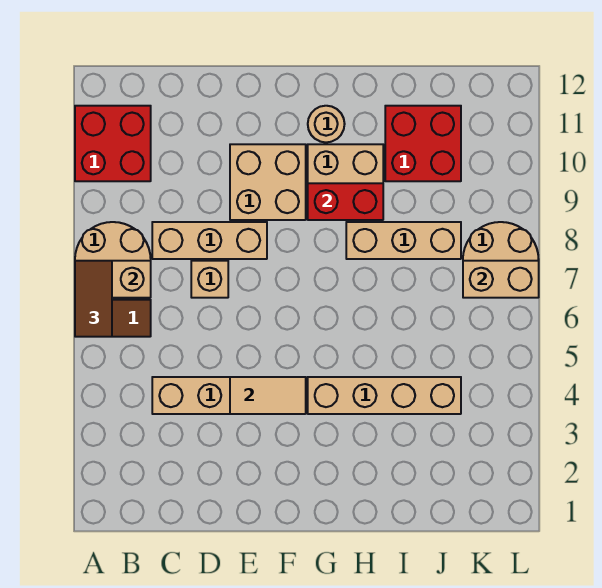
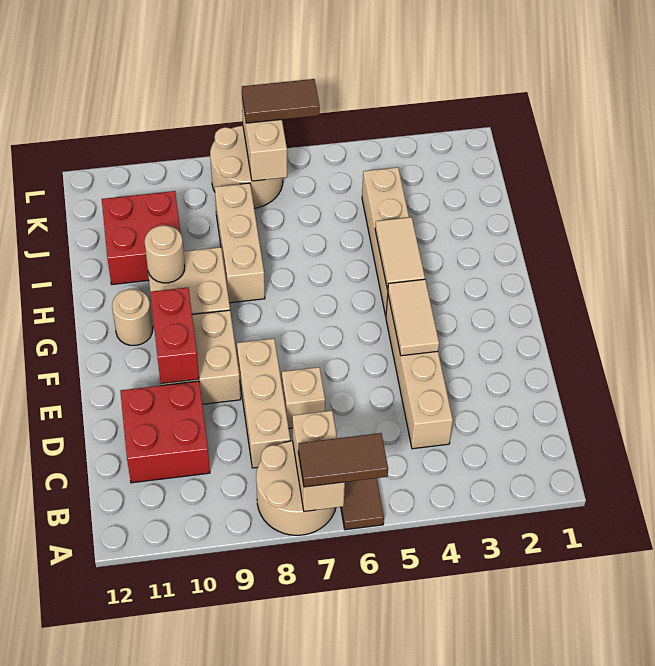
red brick A10:B11 level 1 -> red brick C10:D11 level 1
none -> tan tile G4:H4 level 2
red brick G9:H9 level 2 -> red brick E10:F10 level 2
none -> tan round brick H10 level 2
none -> brown tile L6:L7 level 3

